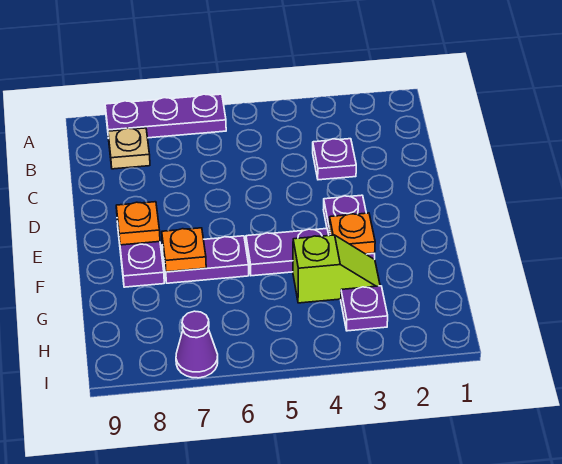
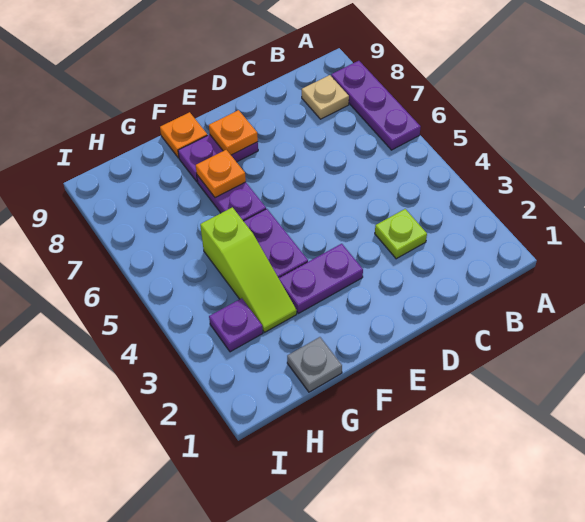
purple plate C3 level 1 -> lime plate C3 level 1
orange plate F3 level 2 -> orange plate F9 level 1
none -> grey plate G1 level 1
lime slope G3:G4 level 1 top 4 -> lime slope G3:G5 level 1 top 5
purple cone I7 level 1 -> none

